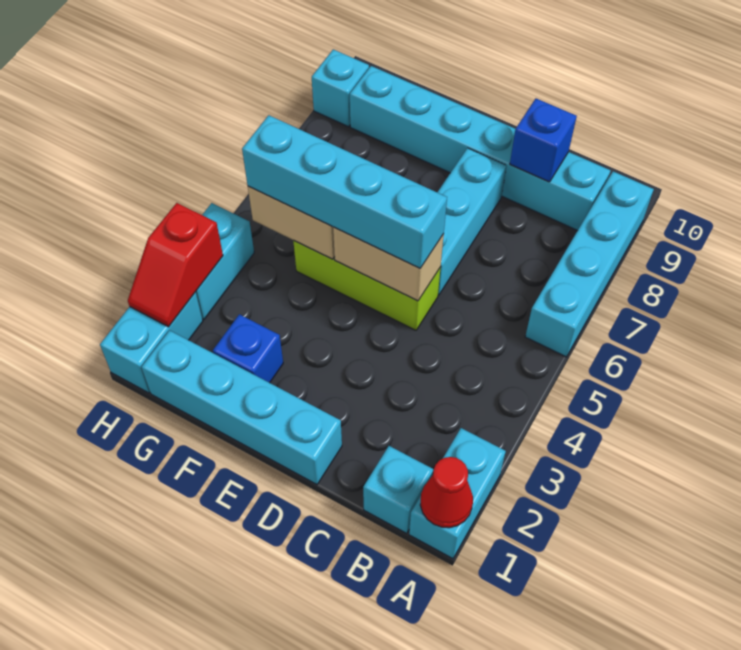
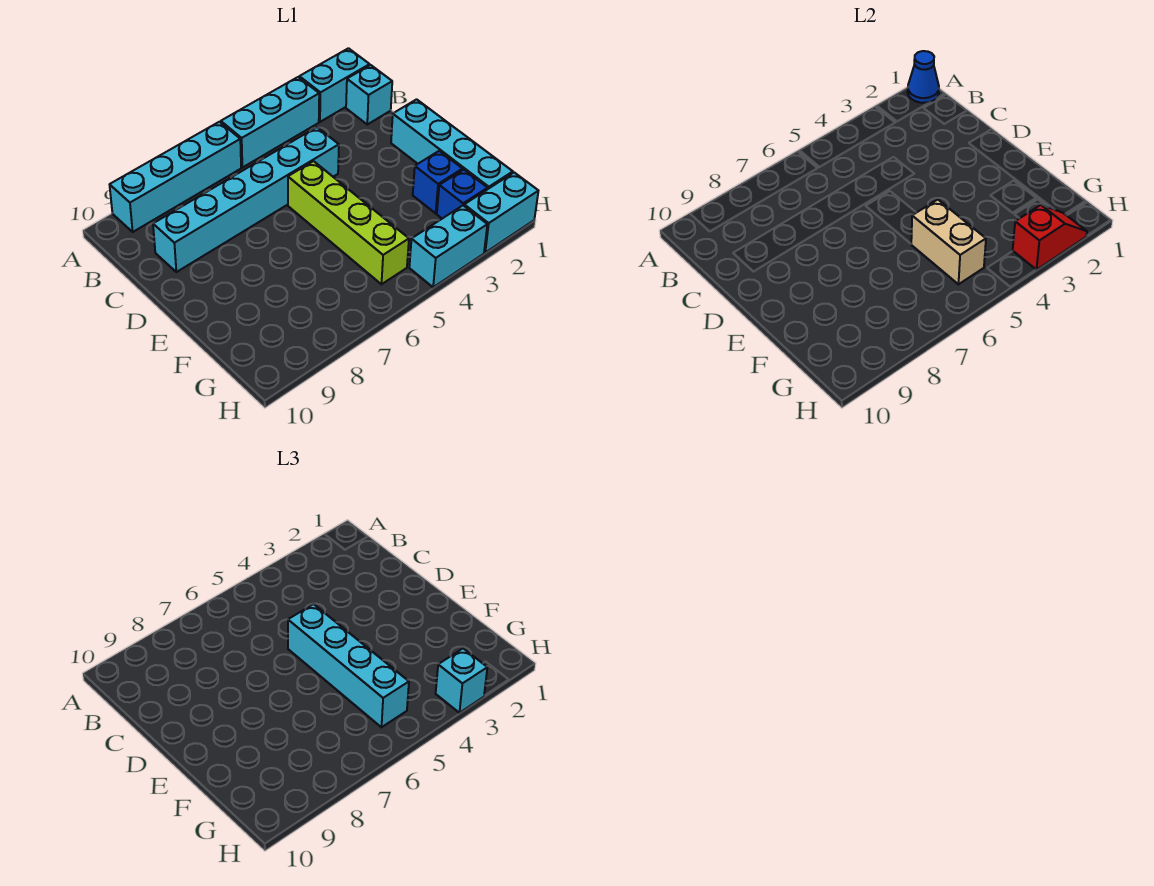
red cone A1 level 2 -> blue cone A1 level 2
cyan brick B9:G9 level 1 -> cyan brick C4:C9 level 1
blue brick C9 level 2 -> blue brick G2 level 1
lime brick D5:F5 level 1 -> lime brick D5:G5 level 1
tan brick D5:E5 level 2 -> none
cyan brick D6:D8 level 1 -> cyan brick A3:A5 level 1
cyan brick H9 level 1 -> cyan brick H3 level 3

